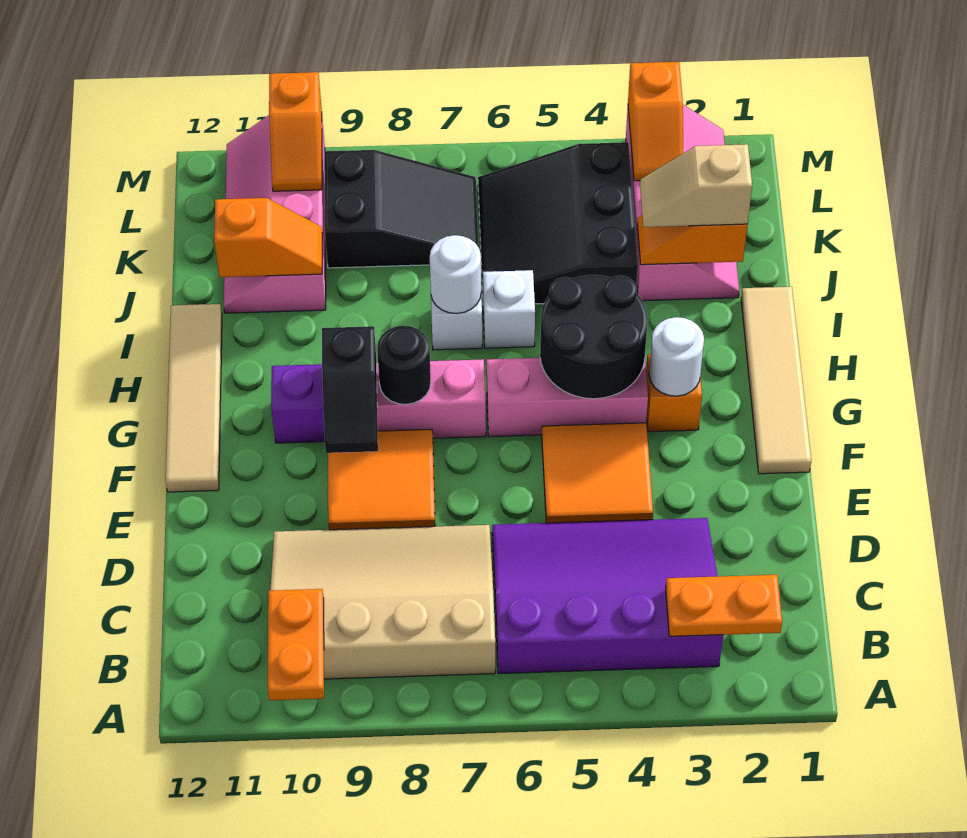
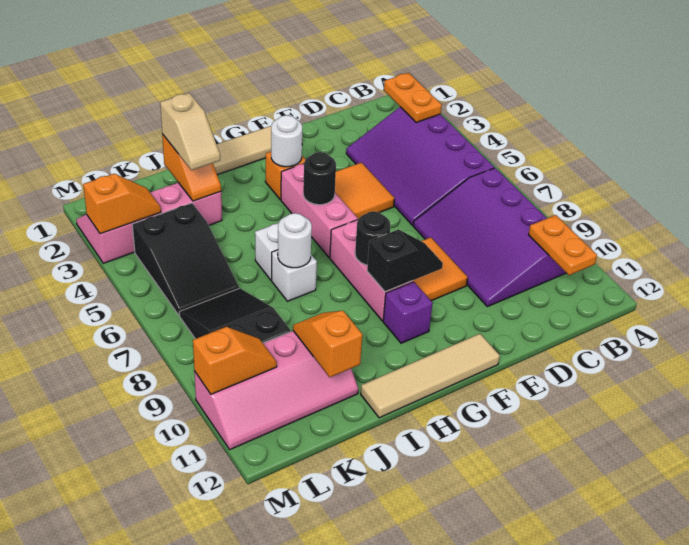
orange plate A10:B10 level 2 -> orange plate B10:B11 level 2
tan slope B7:D10 level 1 top B -> purple slope B7:D10 level 1 top B
black round brick G4:H5 level 2 -> black round brick G5 level 2
black slope J4:L6 level 1 top 4 -> black slope K4:L6 level 1 top 4

